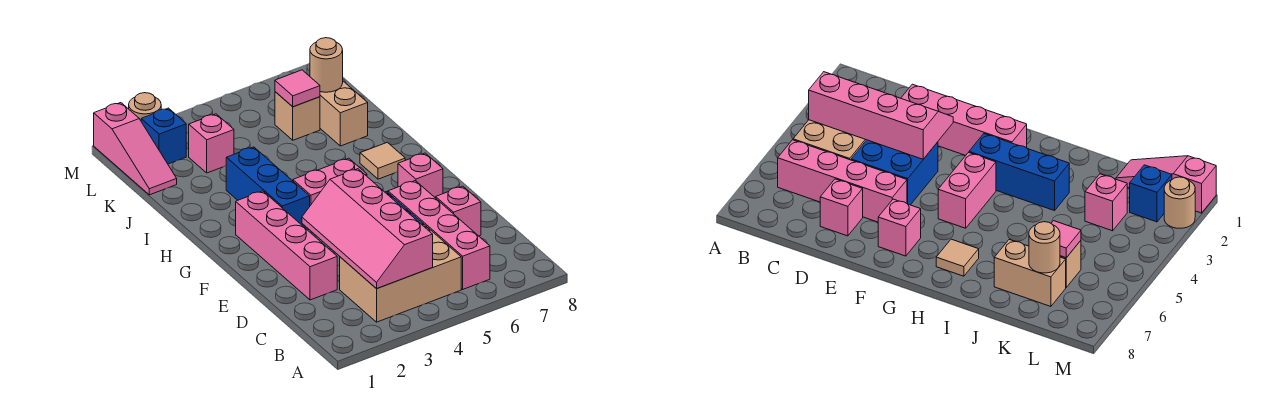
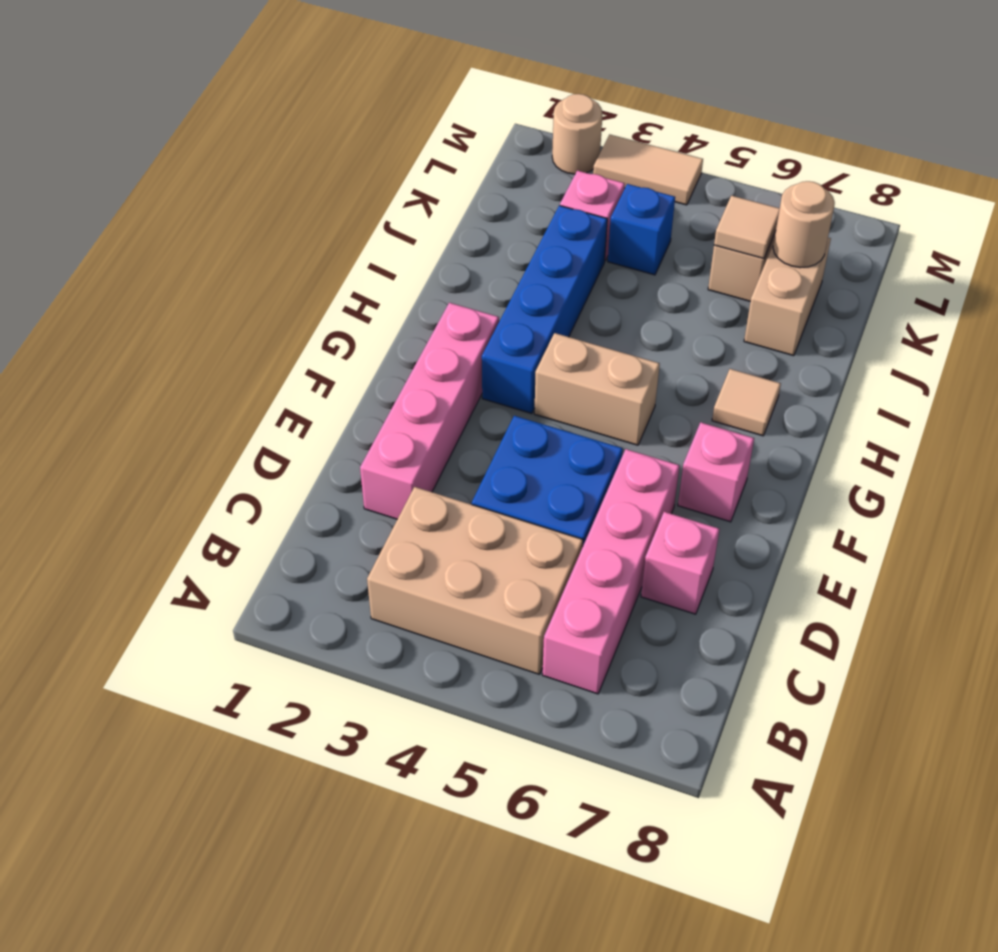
pink slope B3:E4 level 2 top 4 -> none
blue brick G3:I3 level 1 -> blue brick G3:J3 level 1
pink brick G4:G5 level 1 -> tan brick G4:G5 level 1
pink slope K1:M1 level 1 top M -> none
pink tile K6 level 2 -> tan tile K6 level 2
blue brick L2 level 1 -> blue brick K4 level 1
none -> tan tile M3:M4 level 1

